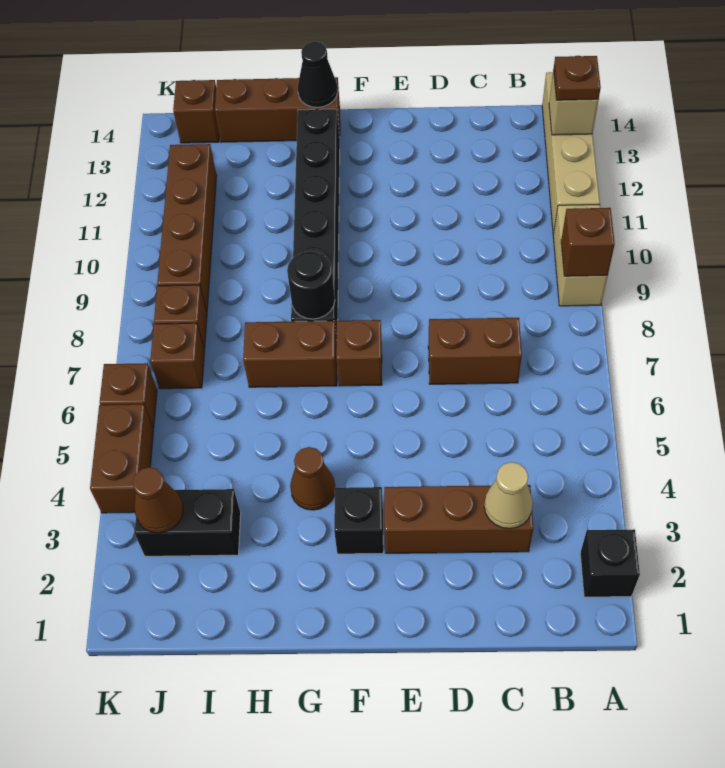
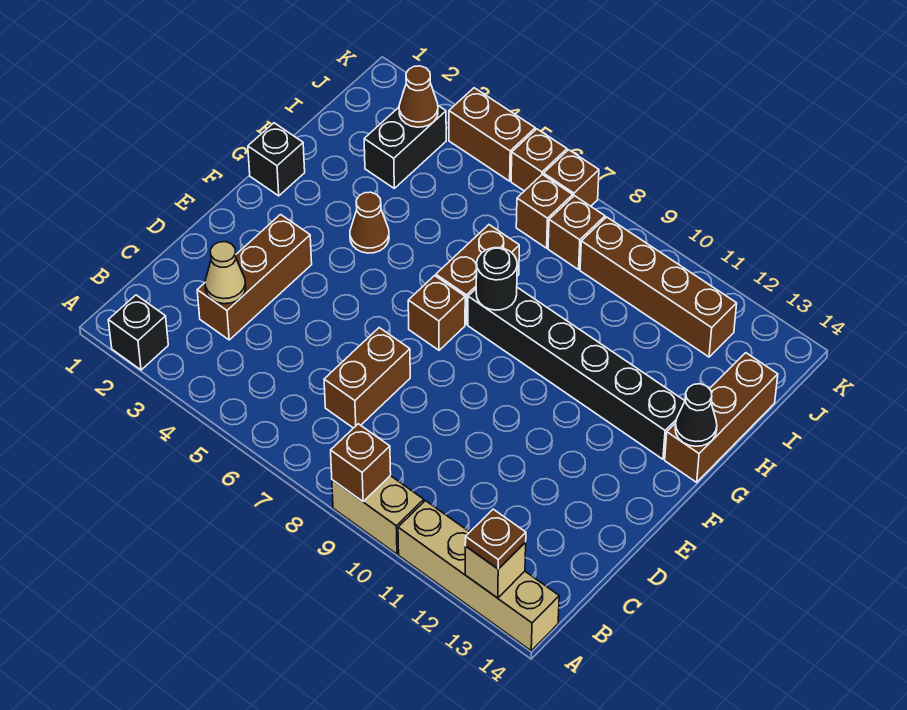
black brick F3 level 1 -> black brick G1 level 1
brown brick J14 level 1 -> brown brick K7 level 1

